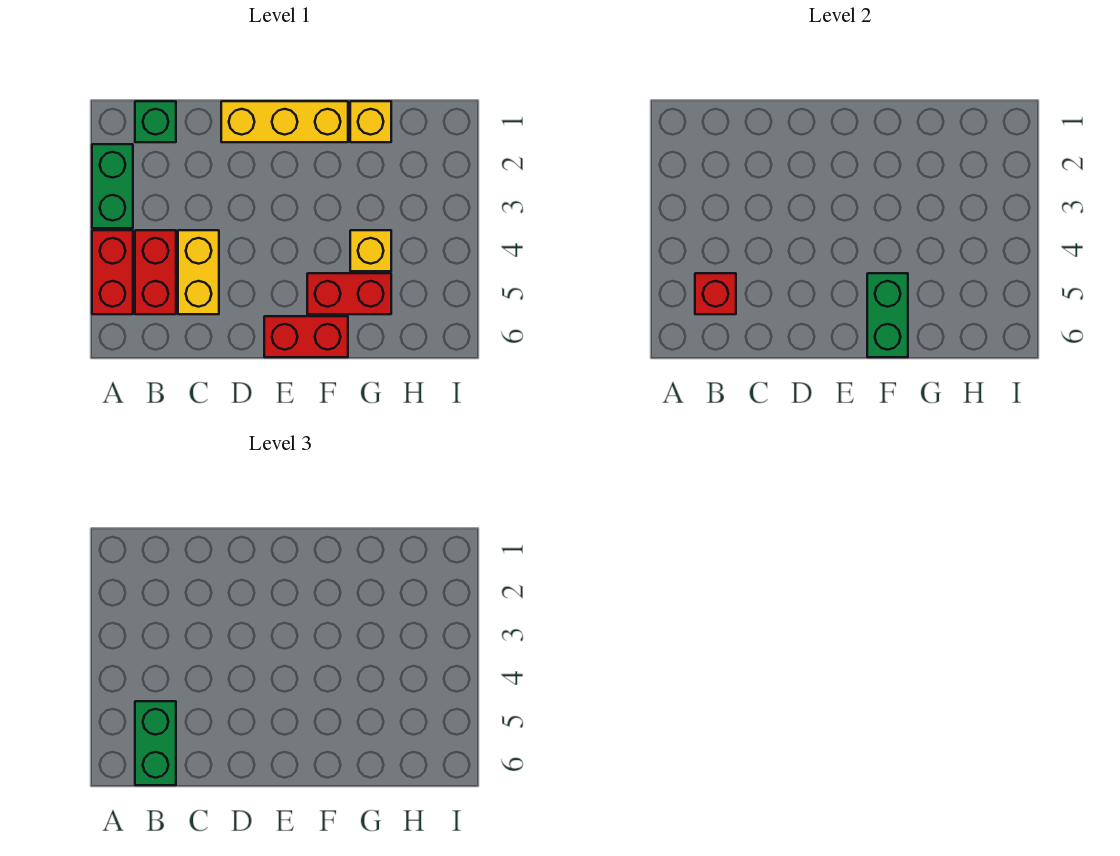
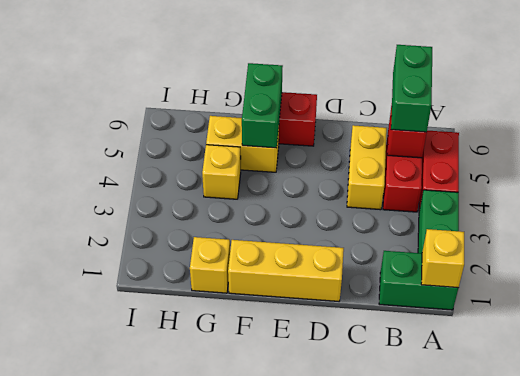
none -> yellow brick A1 level 2
green brick B1 level 1 -> green brick A1:B1 level 1
red brick F5:G5 level 1 -> yellow brick F5:G5 level 1

